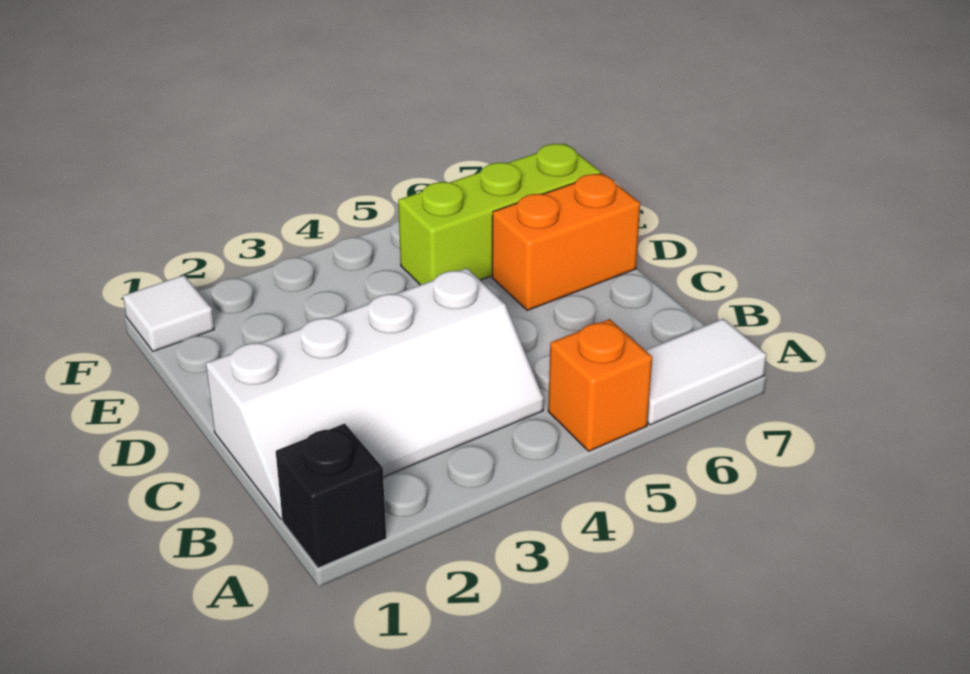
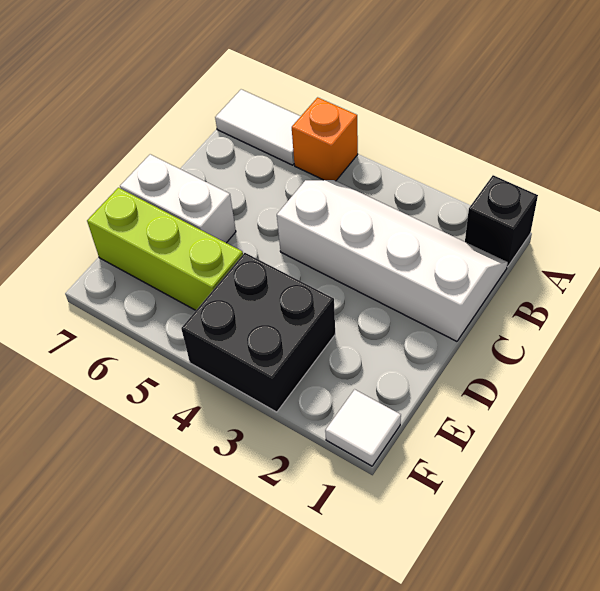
orange brick D6:D7 level 1 -> white brick D6:D7 level 1
none -> black brick E3:F4 level 1

